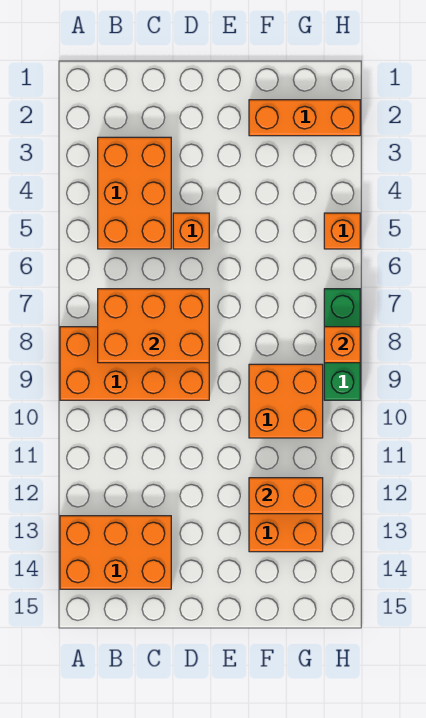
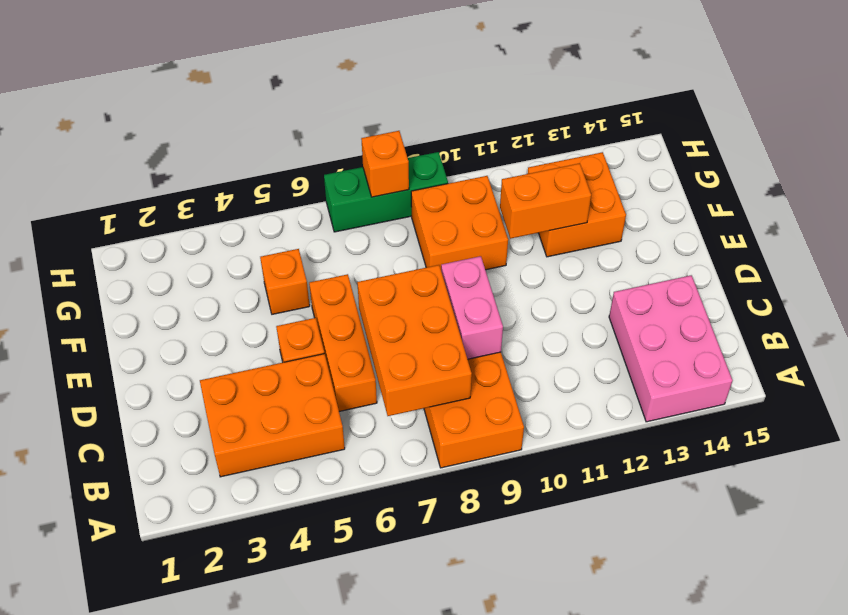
orange brick A13:C14 level 1 -> pink brick A13:C14 level 1
none -> pink brick C9:D9 level 2
orange brick F2:H2 level 1 -> orange brick C6:E6 level 1
orange brick F12:G12 level 2 -> orange brick F11:F12 level 2
orange brick H5 level 1 -> orange brick F5 level 1

